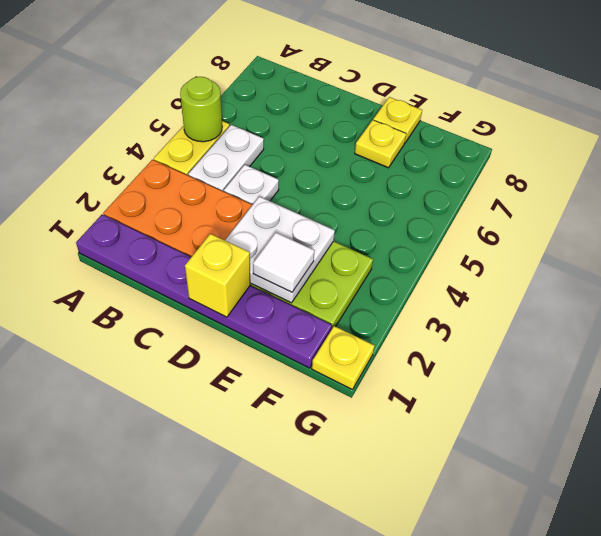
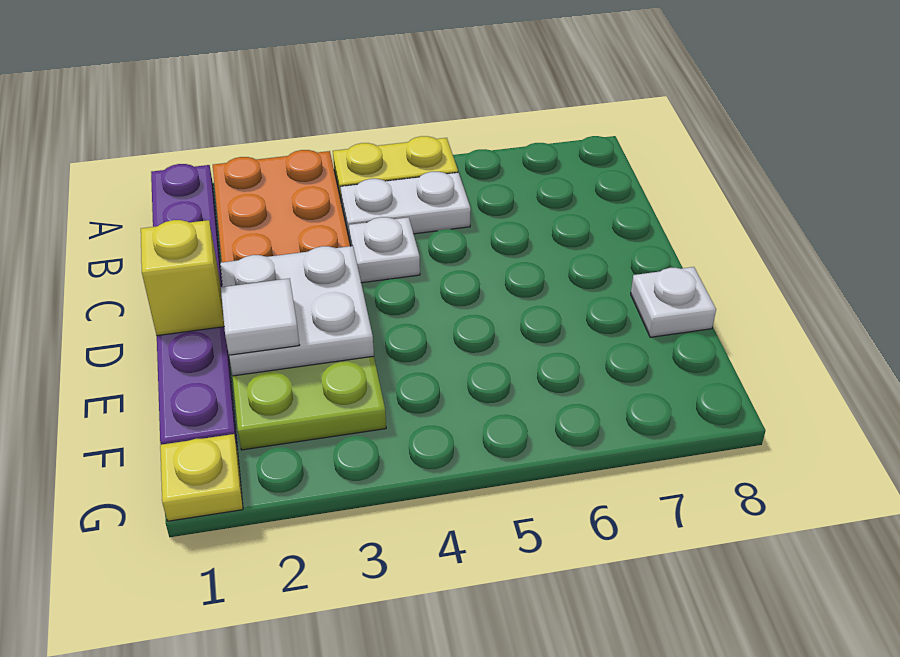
lime round brick A5 level 2 -> none
yellow plate E7 level 1 -> none
yellow plate E8 level 1 -> white plate E8 level 1

